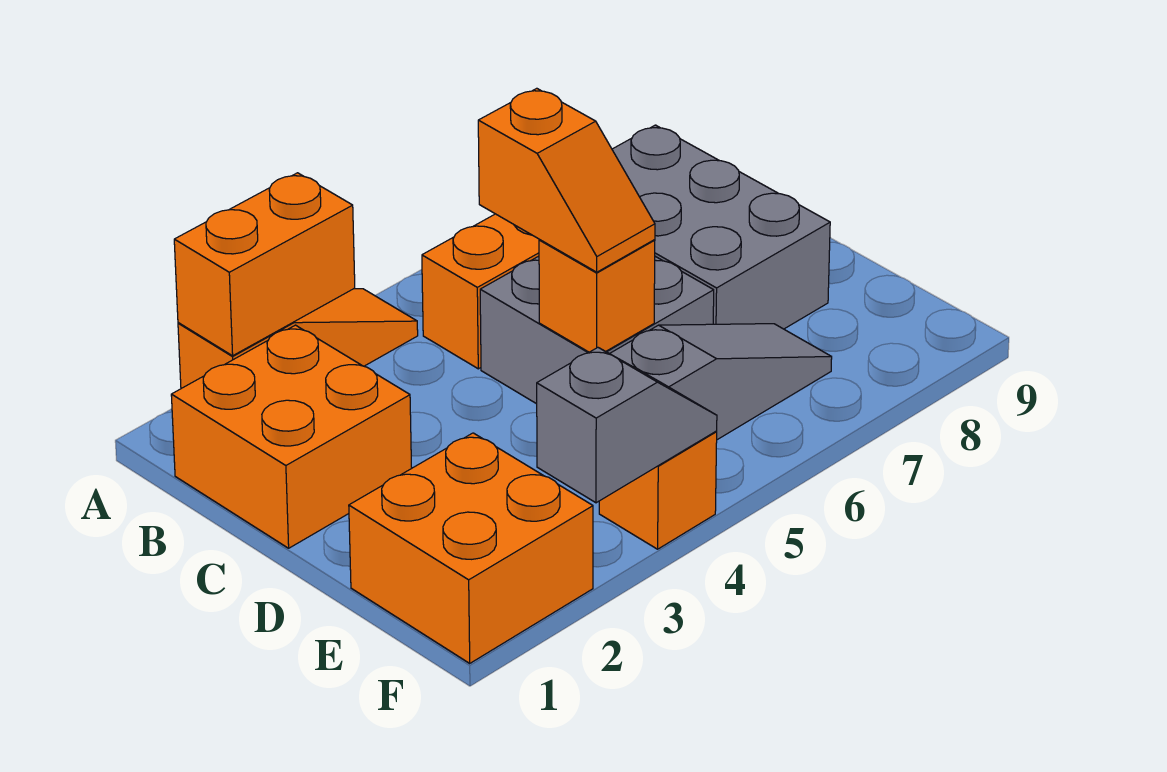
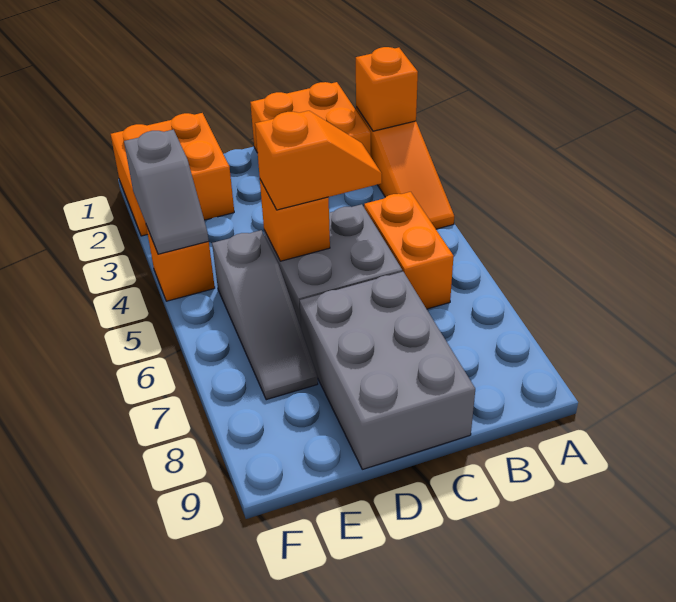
orange brick A2:A3 level 2 -> orange brick A2 level 2
grey brick B7:D8 level 1 -> grey brick C7:D9 level 1
orange slope C5:D5 level 3 top C -> orange slope C5:D5 level 3 top D

